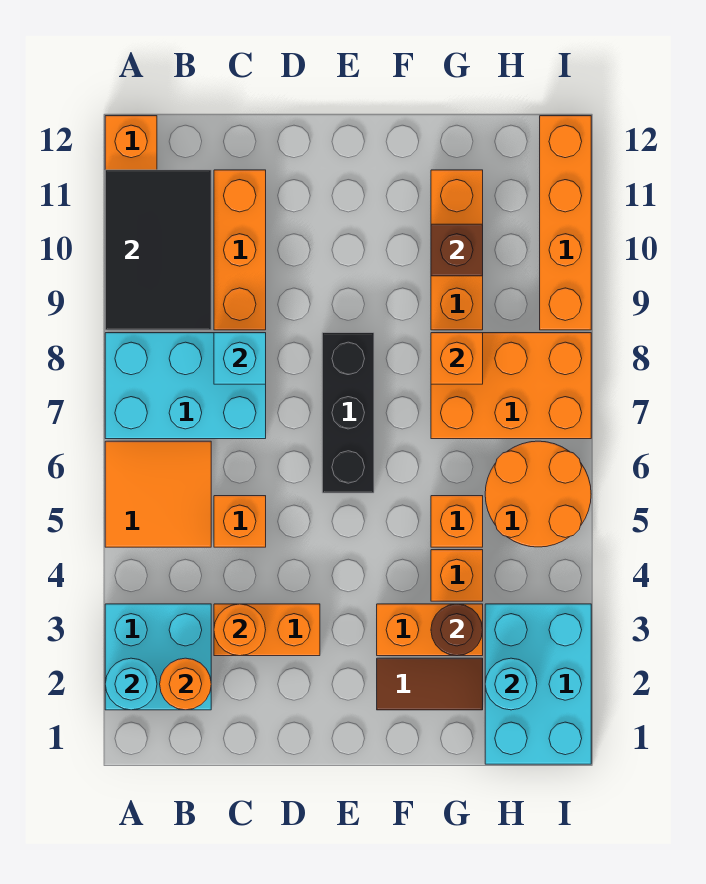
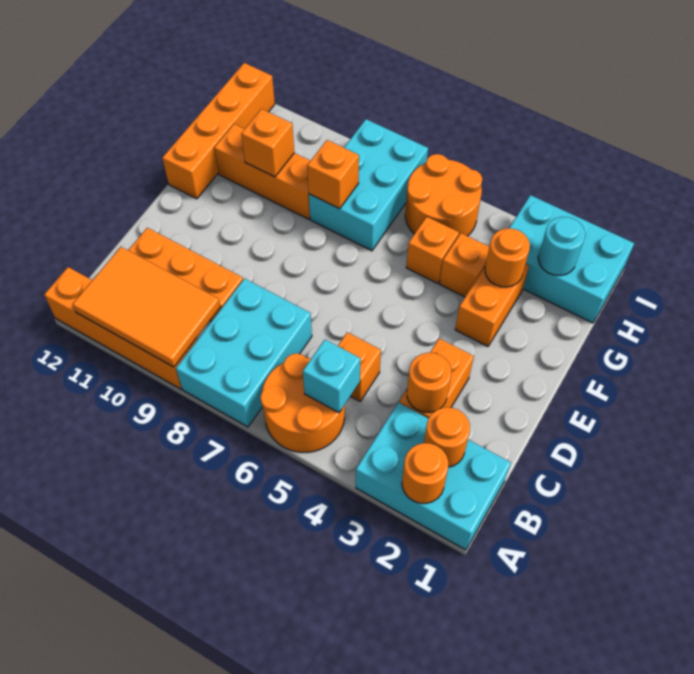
cyan brick A2:B3 level 1 -> cyan brick A1:B3 level 1
cyan round brick A2 level 2 -> orange round brick A2 level 2
orange tile A5:B6 level 1 -> orange round brick A5:B6 level 1
black tile A9:B11 level 2 -> orange tile A9:B11 level 2
cyan brick C8 level 2 -> cyan brick B5 level 2
black brick E6:E8 level 1 -> none
brown tile F2:G2 level 1 -> none
brown round brick G3 level 2 -> orange round brick G3 level 2
orange brick G7:I8 level 1 -> cyan brick G7:I8 level 1
brown brick G10 level 2 -> orange brick G10 level 2
orange brick I9:I12 level 1 -> orange brick F12:I12 level 1

